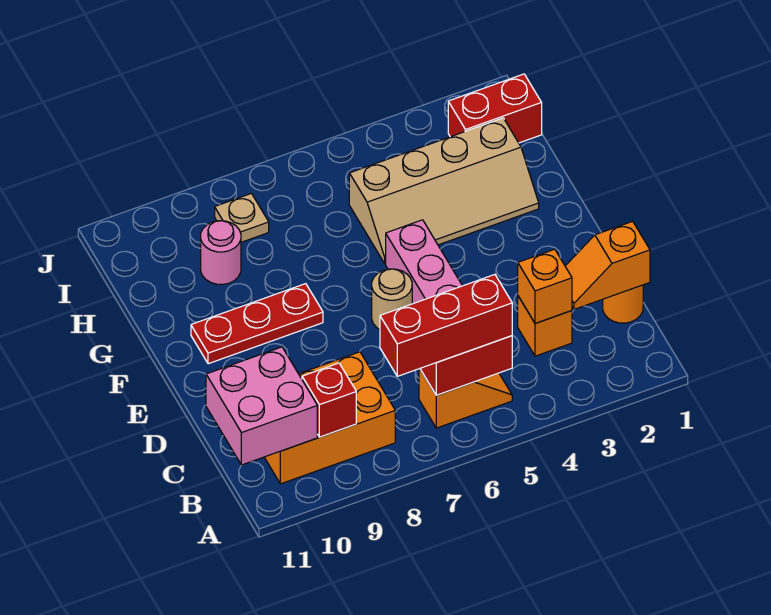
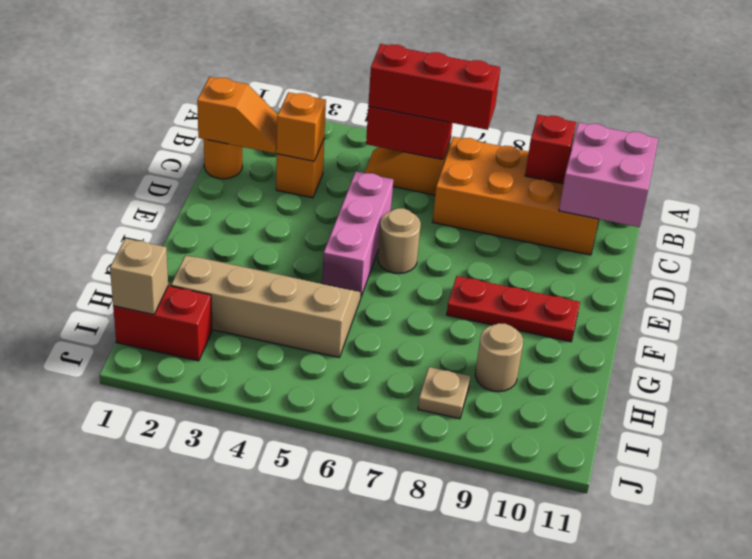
orange brick B8:C10 level 1 -> orange brick B7:C10 level 1
pink round brick H9 level 1 -> tan round brick H9 level 1
none -> tan brick I1 level 2

